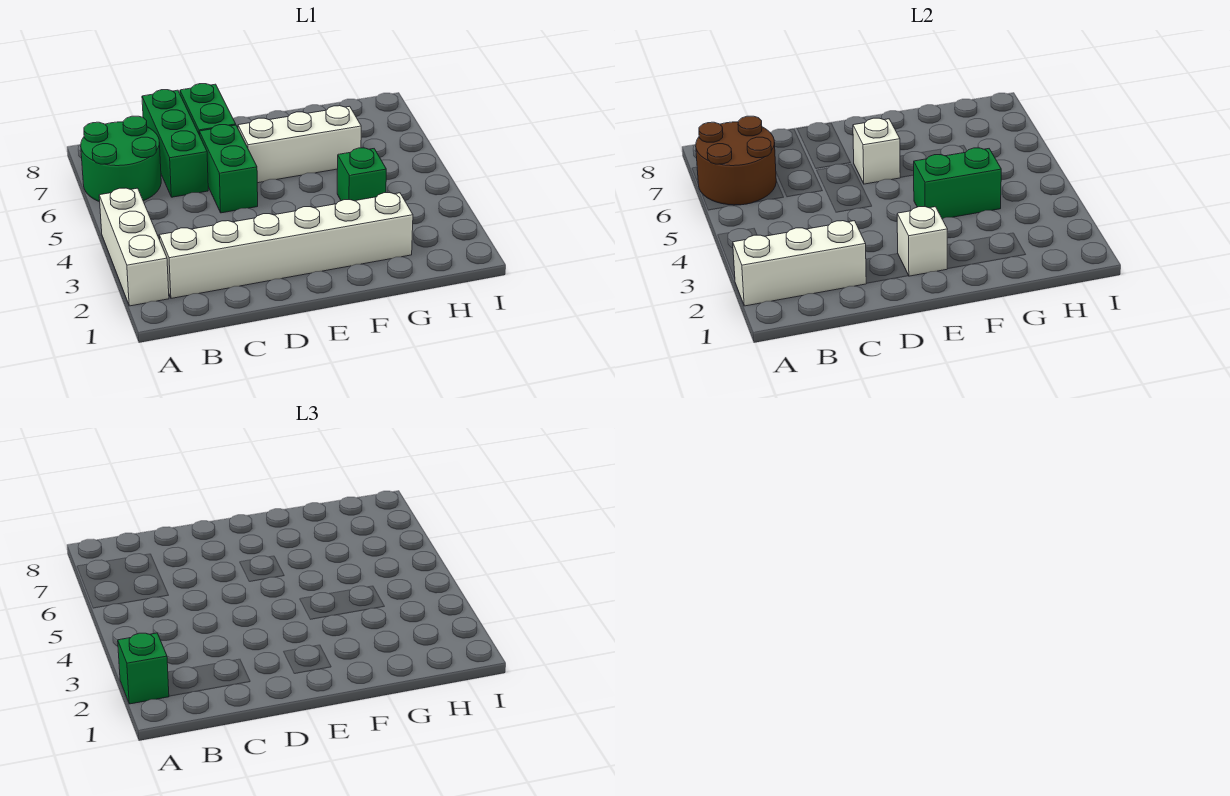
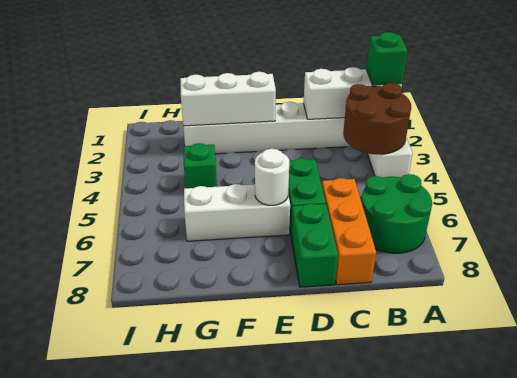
brown round brick A6:B7 level 2 -> brown round brick A3:B4 level 2
green brick C6:C8 level 1 -> orange brick C6:C8 level 1
white brick E2 level 2 -> white brick E2:G2 level 2
white brick E6 level 2 -> white round brick E6 level 2
green brick F4:G4 level 2 -> none

